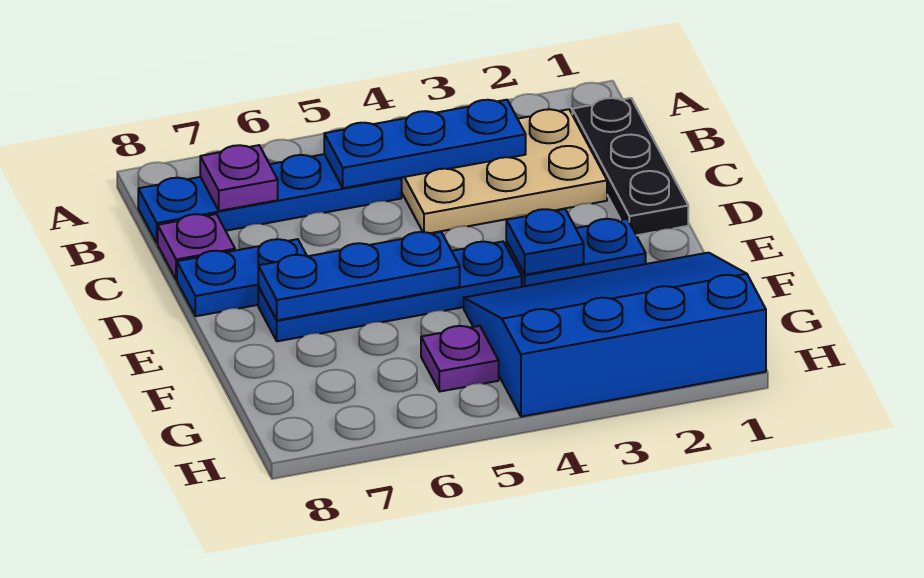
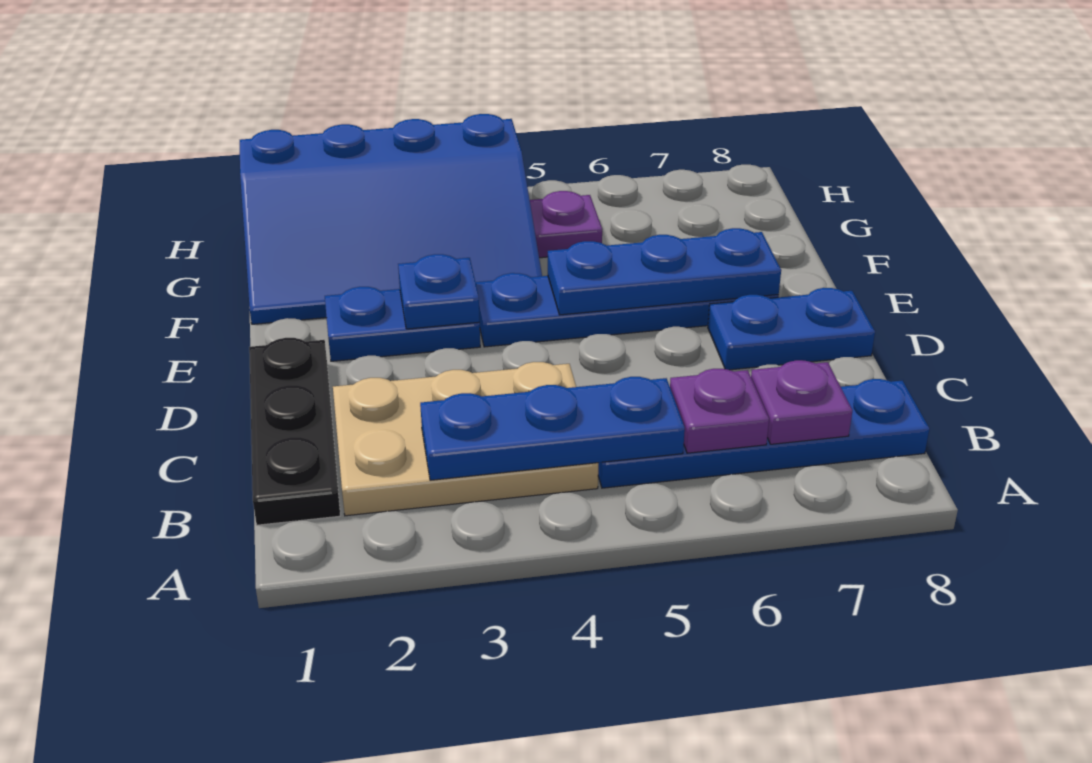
purple plate C8 level 1 -> purple plate B6 level 2

